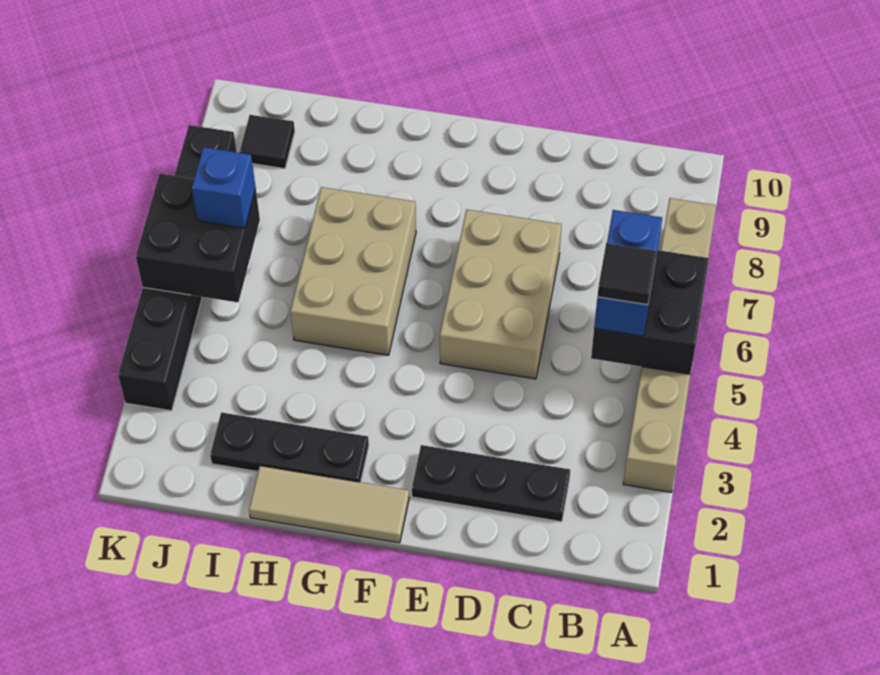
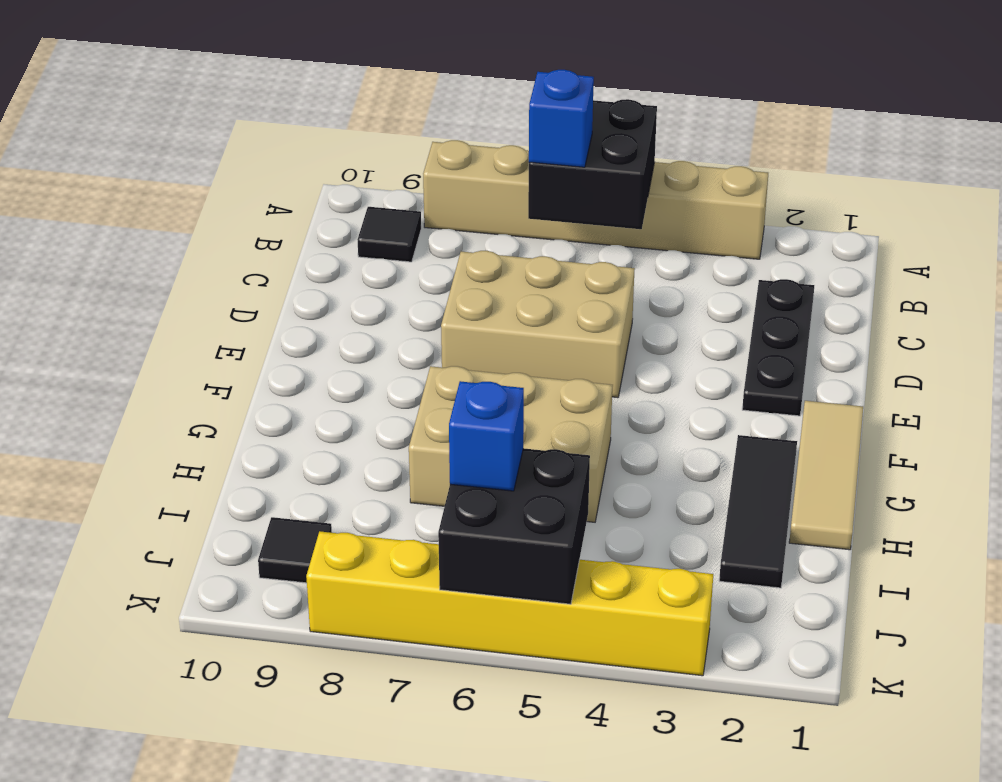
blue brick B5:B6 level 3 -> blue brick B6 level 3
black tile B5 level 4 -> black tile B9 level 1
black plate G2:I2 level 1 -> black tile G2:I2 level 1
black brick K3:K8 level 1 -> yellow brick K3:K8 level 1

